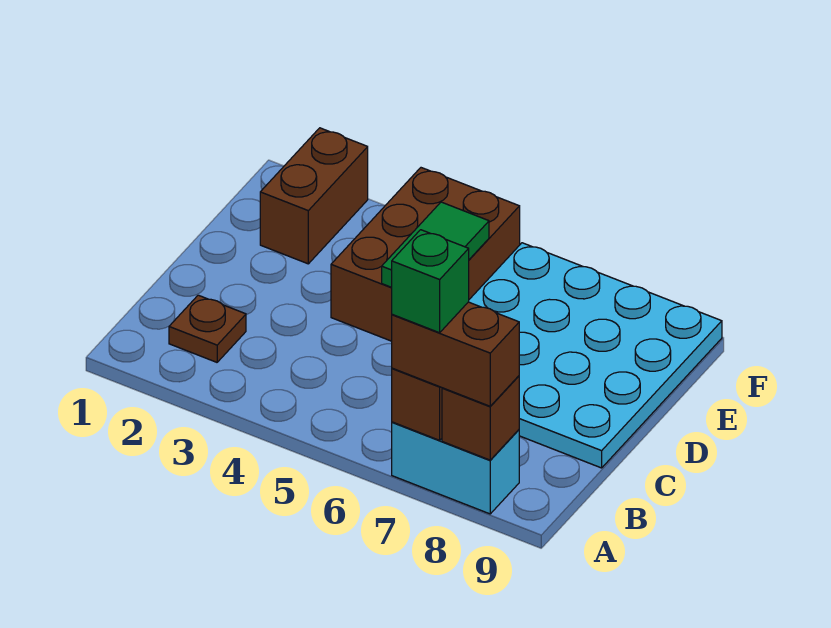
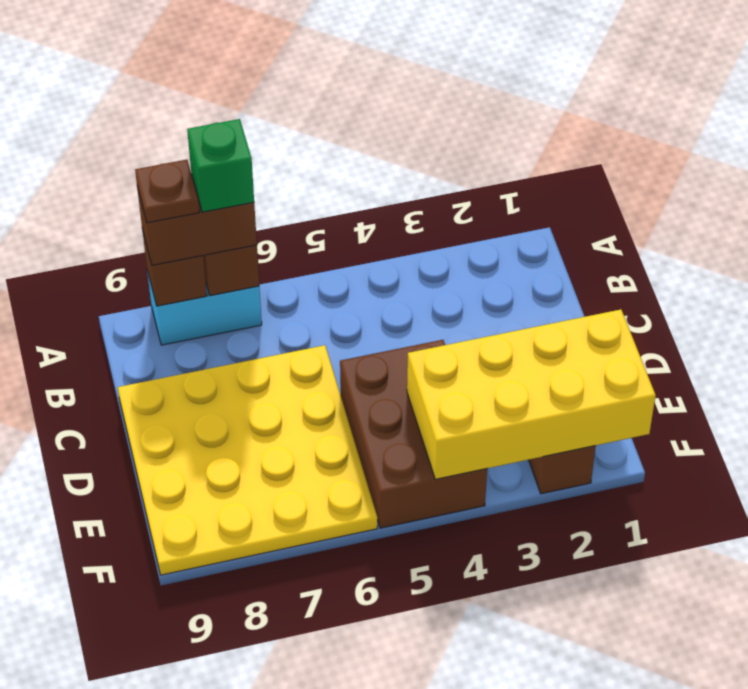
brown plate B2 level 1 -> brown plate A8 level 4
cyan plate C6:F9 level 1 -> yellow plate C6:F9 level 1
green tile D5:E5 level 2 -> none
none -> yellow brick E1:F4 level 2

